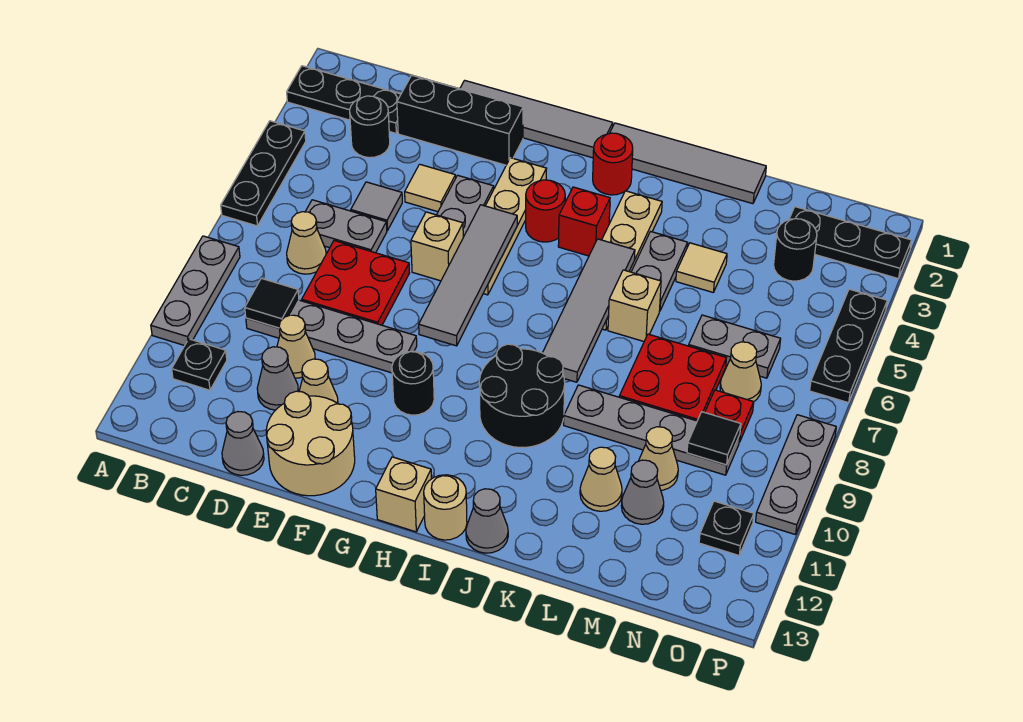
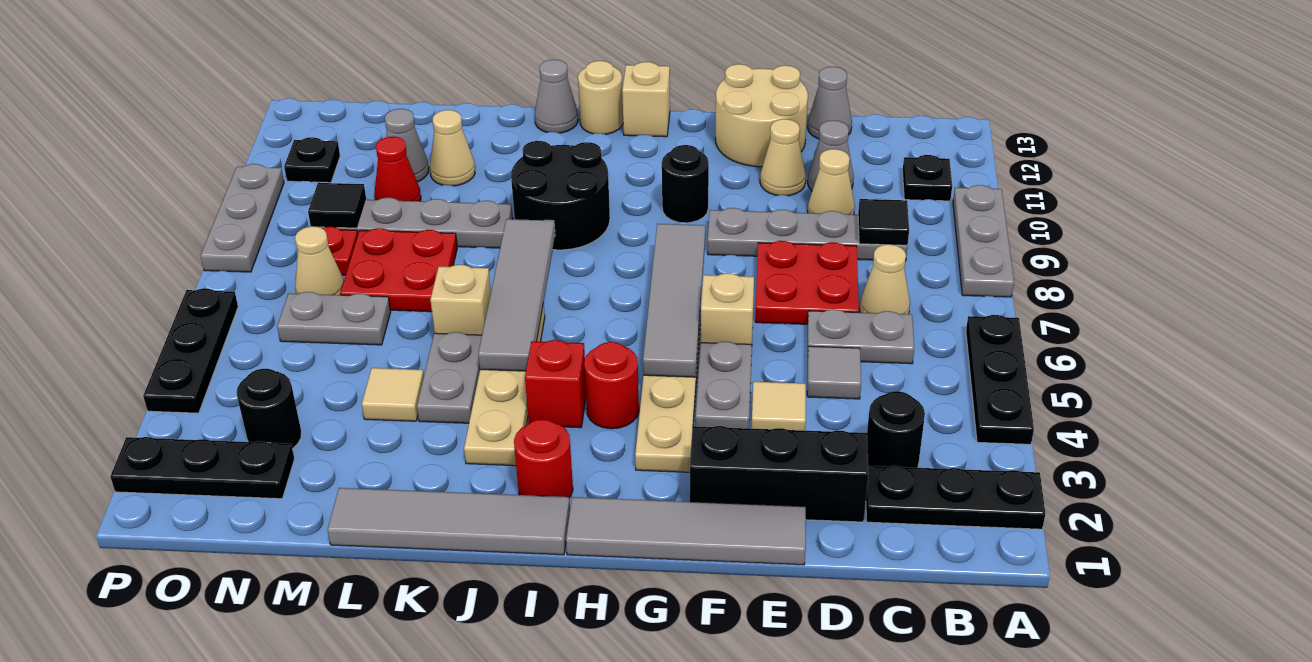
tan cone M10 level 1 -> red cone M10 level 1

